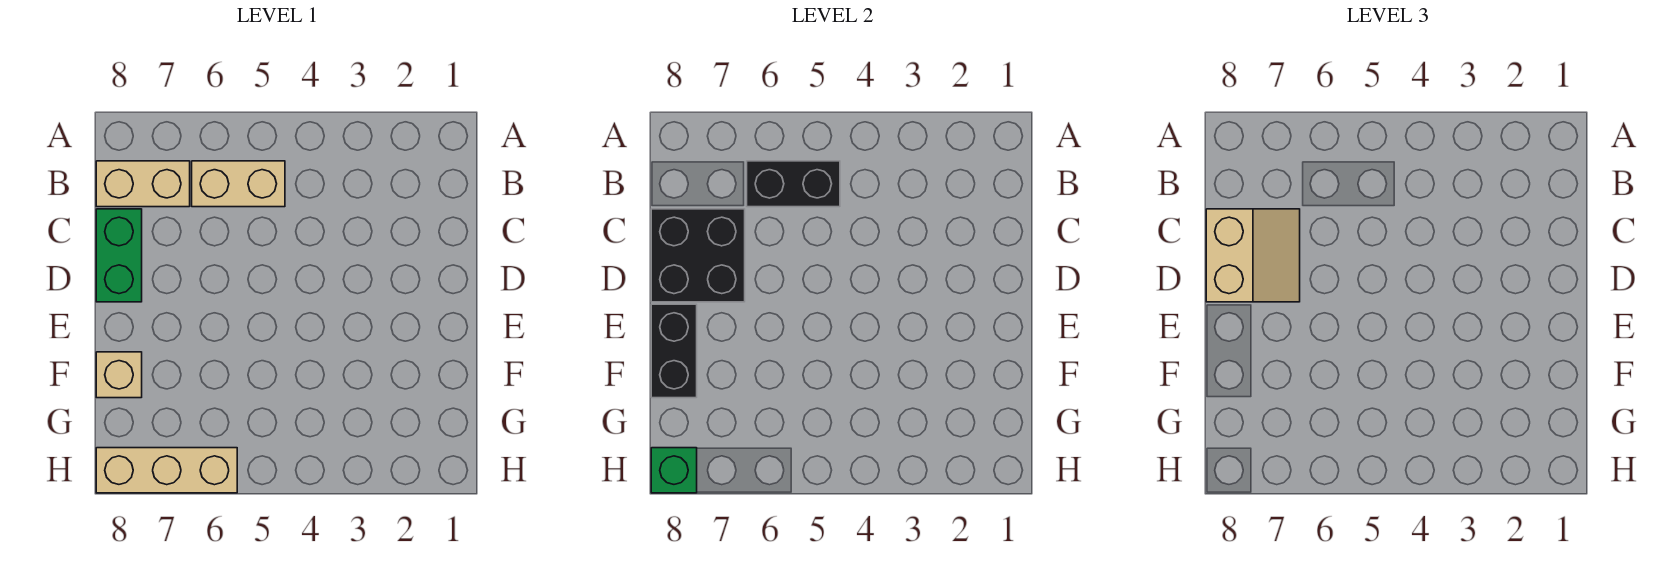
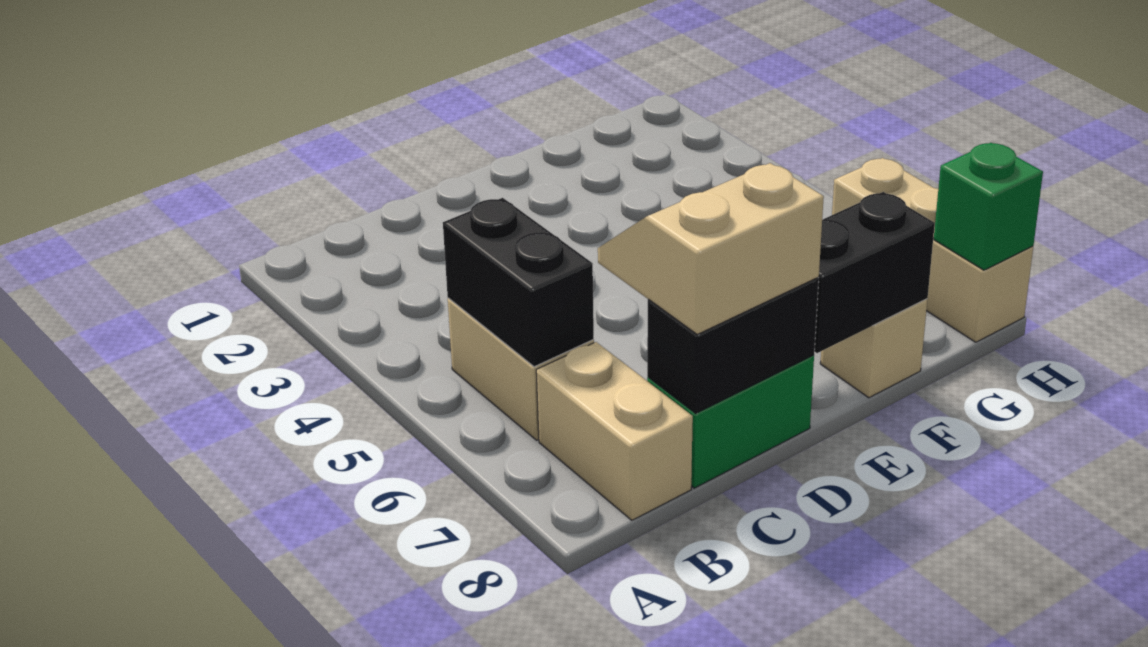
black brick C7:D8 level 2 -> black brick C8:D8 level 2

